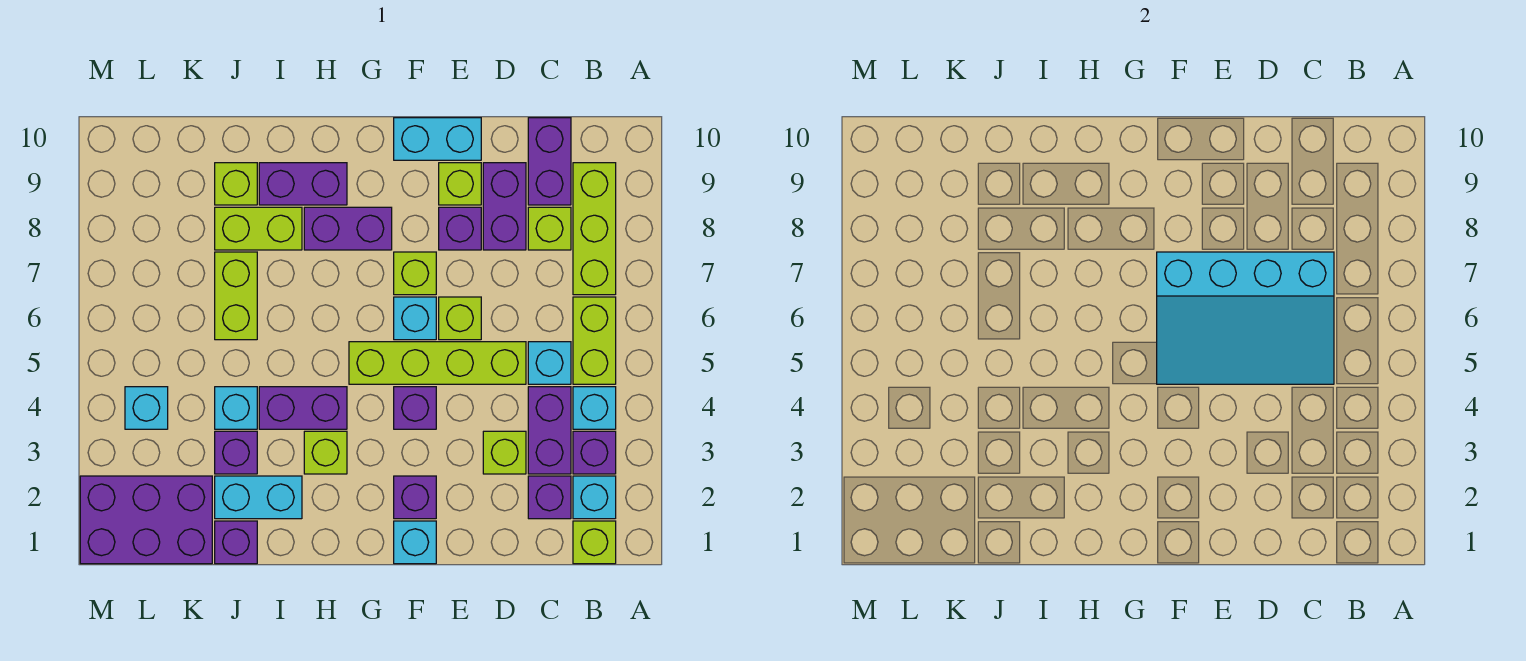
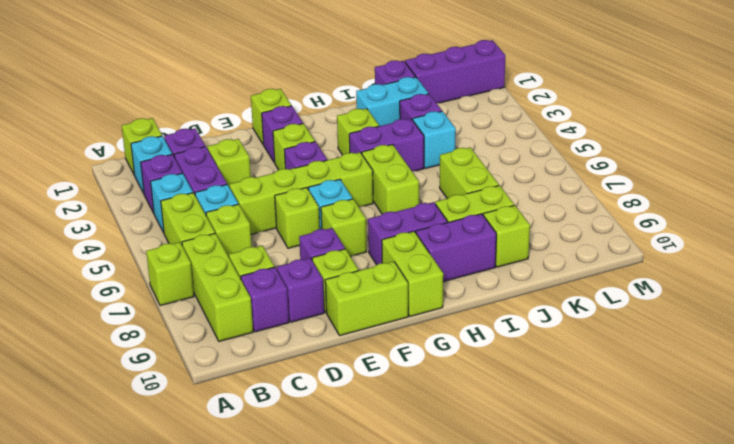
none -> lime brick A7 level 1
cyan slope C5:F7 level 2 top 7 -> none
none -> lime brick C6 level 1
purple brick C9:C10 level 1 -> purple brick C9 level 1
purple brick D8:D9 level 1 -> purple brick D9 level 1
cyan brick E10:F10 level 1 -> lime brick E10:F10 level 1
cyan brick F1 level 1 -> lime brick F1 level 1
none -> lime brick F3 level 1
none -> lime brick G9:G10 level 1
none -> lime brick H5:H6 level 1
purple brick K1:M2 level 1 -> purple brick K1:M1 level 1
cyan brick L4 level 1 -> none

